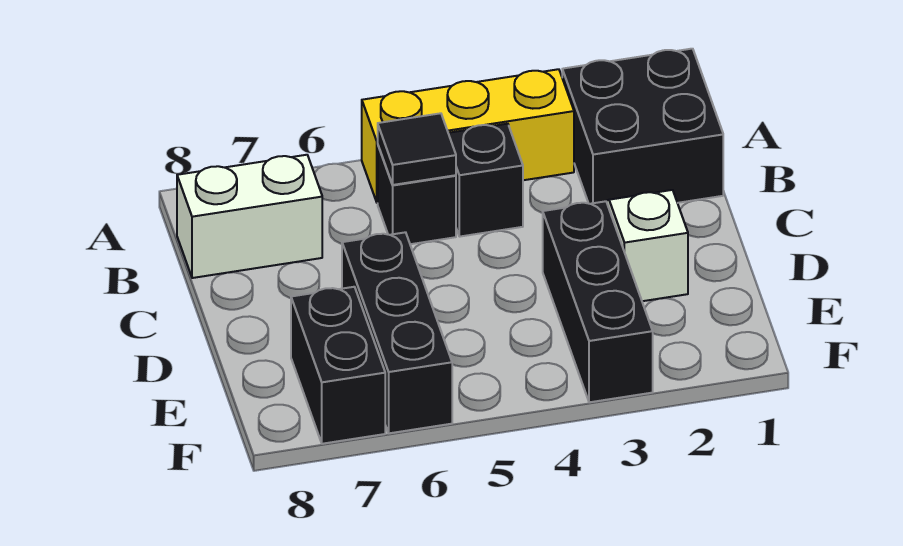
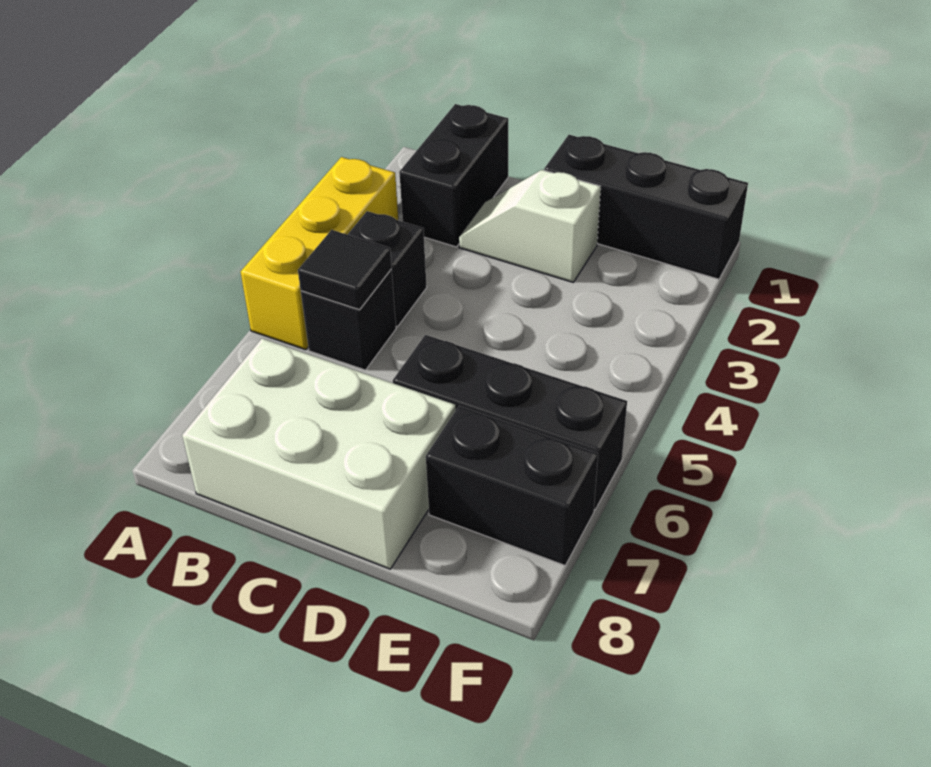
black brick A1:B2 level 1 -> black brick B1:B2 level 1
white brick B7:B8 level 1 -> white brick B7:D8 level 1
black brick D3:F3 level 1 -> black brick D1:F1 level 1

